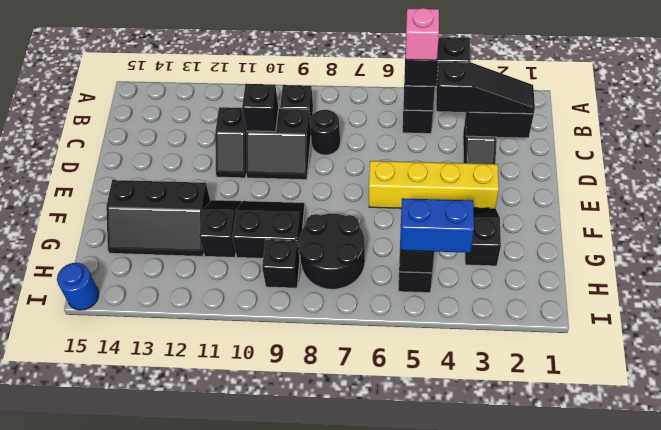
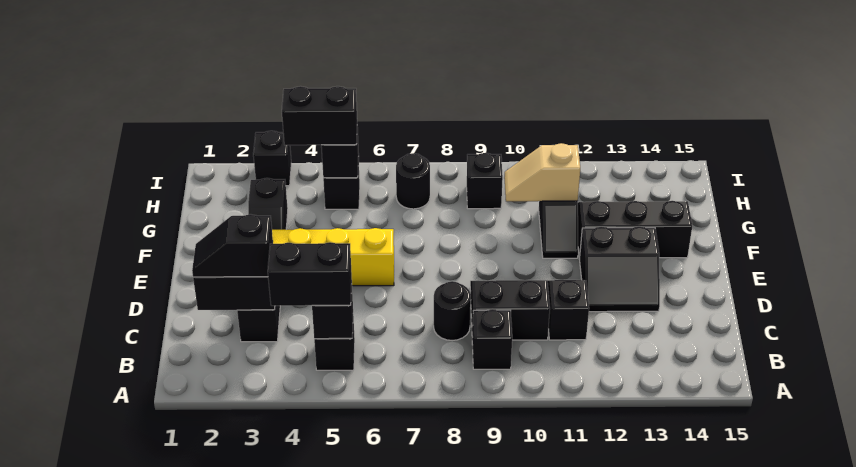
pink brick B5 level 4 -> none
black slope C2:C4 level 3 top 4 -> black slope C2:C3 level 3 top 3
black brick C10 level 2 -> black brick I3 level 1
black slope F9:G10 level 1 top G -> black slope D12:E13 level 1 top E
black round brick G7:H8 level 1 -> black round brick H7 level 1
none -> tan slope G10:G11 level 2 top 11
blue brick H4:H5 level 3 -> black brick H4:H5 level 3
blue round brick I15 level 1 -> none

